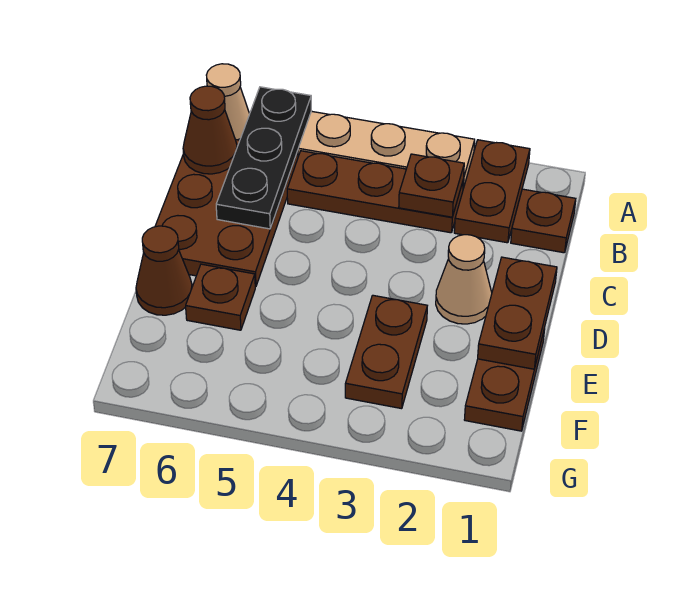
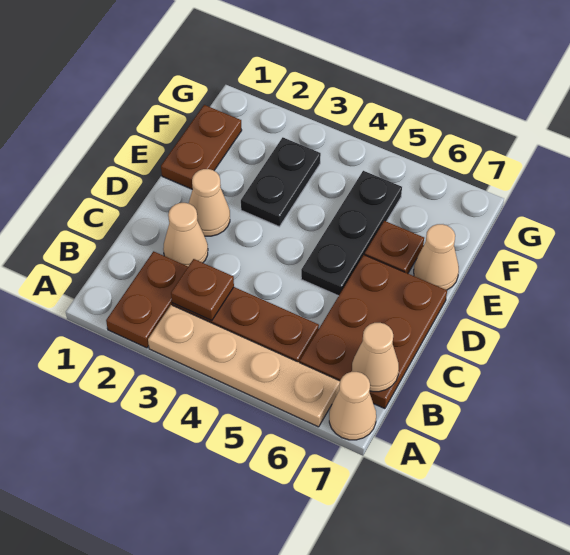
black plate A6:C6 level 2 -> black plate D5:F5 level 1
brown plate B1 level 1 -> none
brown cone B7 level 2 -> tan cone B7 level 2
none -> tan cone C2 level 1
brown plate D1:E1 level 2 -> none
brown plate E3:F3 level 1 -> black plate E3:F3 level 1
brown cone E7 level 1 -> tan cone E7 level 1

